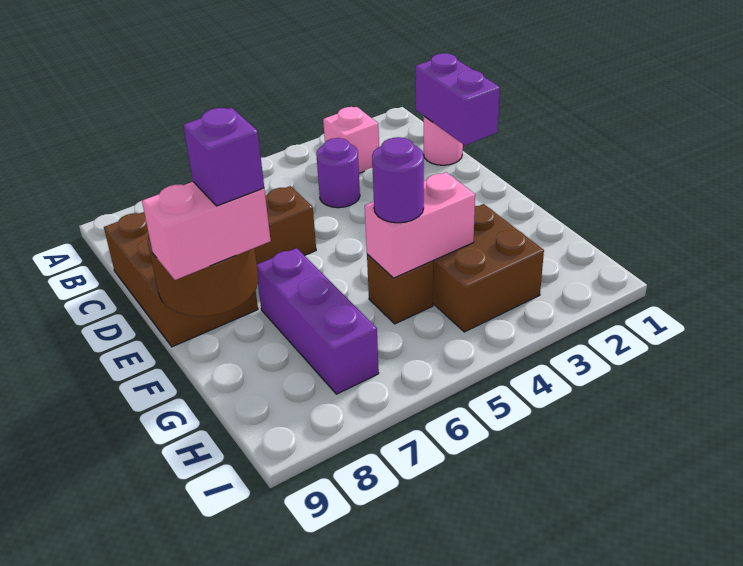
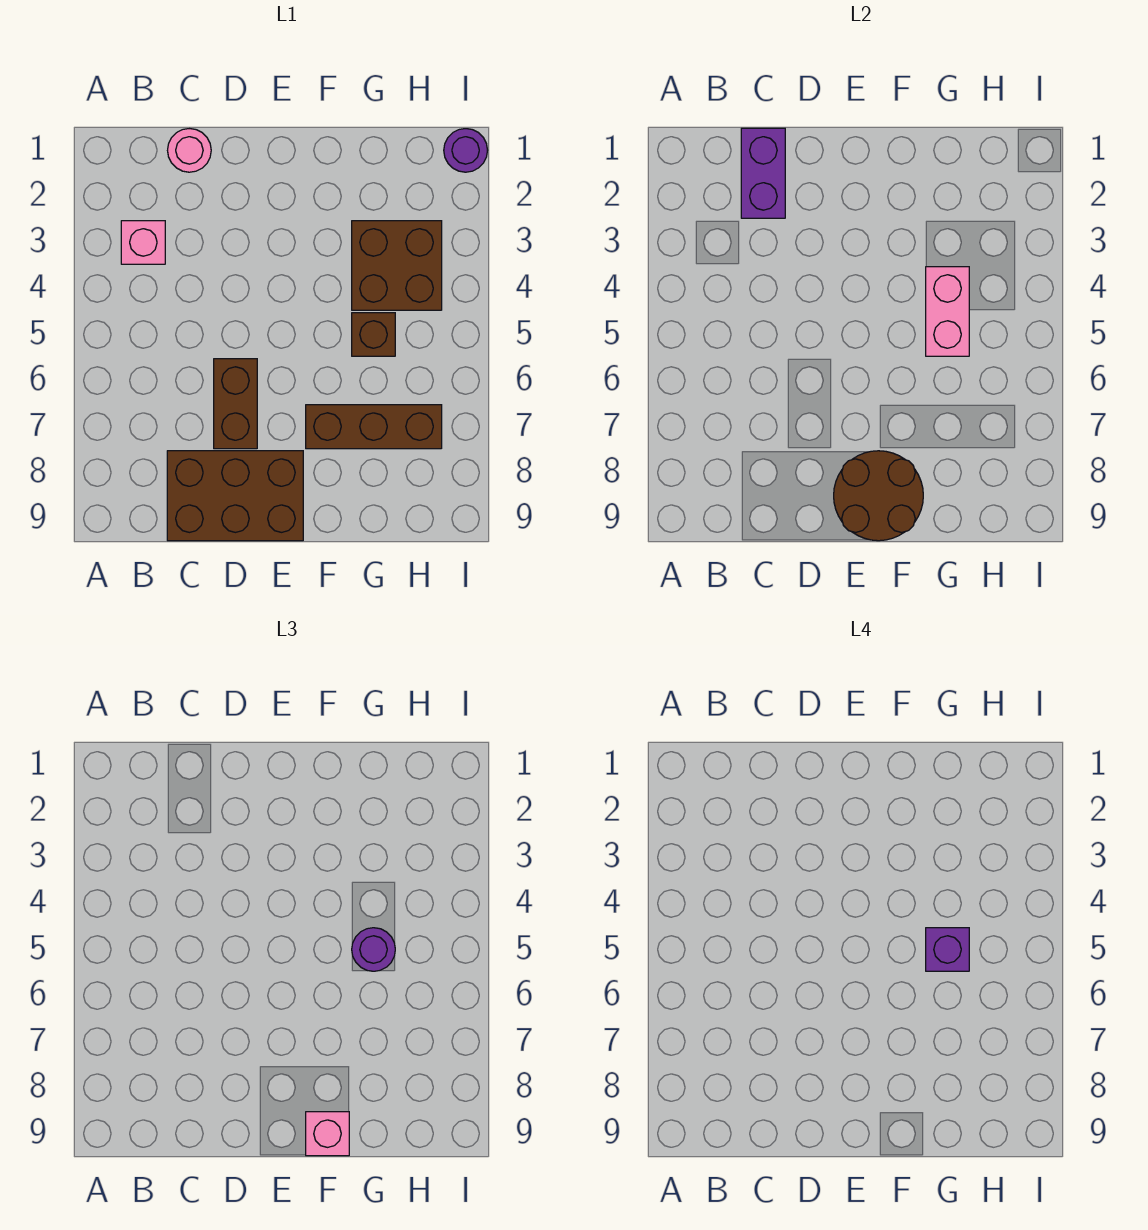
purple brick C1:D1 level 2 -> purple brick C1:C2 level 2
purple round brick C4 level 1 -> purple round brick I1 level 1
purple brick F7:H7 level 1 -> brown brick F7:H7 level 1
pink brick F8:F9 level 3 -> pink brick F9 level 3
purple brick F8 level 4 -> purple brick G5 level 4

